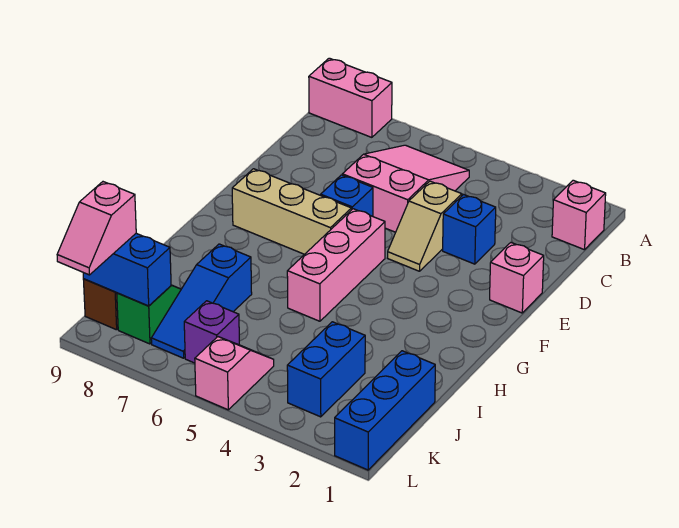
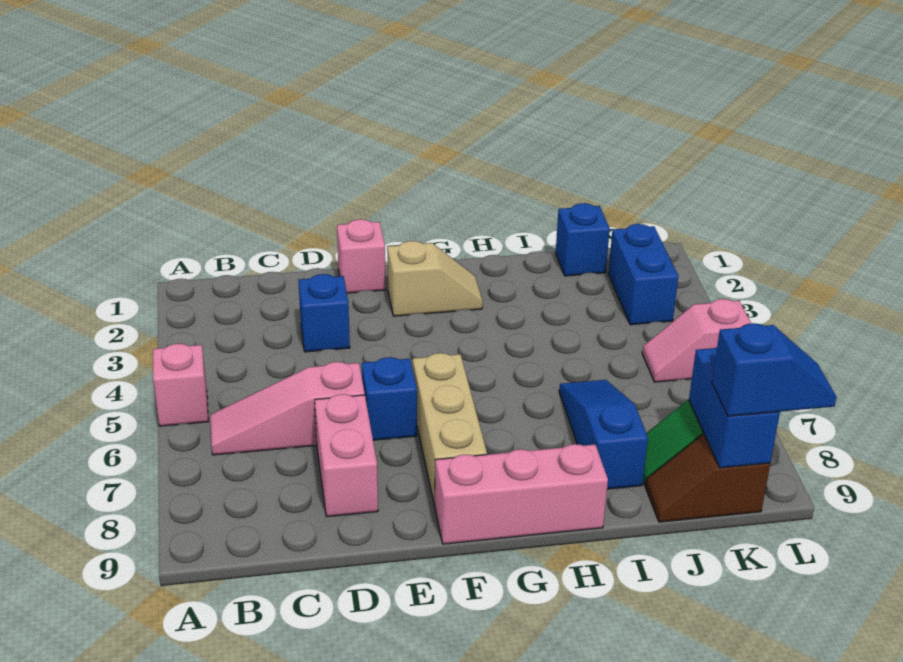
pink brick A8:A9 level 1 -> pink brick D7:D8 level 1
pink brick B1 level 1 -> pink brick A5 level 1
pink slope B5:D6 level 1 top D -> pink slope B6:D6 level 1 top D
tan slope D4:E4 level 1 top D -> tan slope F2:G2 level 1 top F
pink brick F5:H5 level 1 -> pink brick F9:H9 level 1
blue slope I7:K7 level 1 top I -> blue slope I6:I8 level 1 top 8
blue brick J1:L1 level 1 -> blue brick J1 level 1
blue brick J3:K3 level 1 -> blue brick K2:K3 level 1
purple brick K6 level 1 -> none
pink slope K9:L9 level 3 top K -> blue slope K9:L9 level 3 top K

